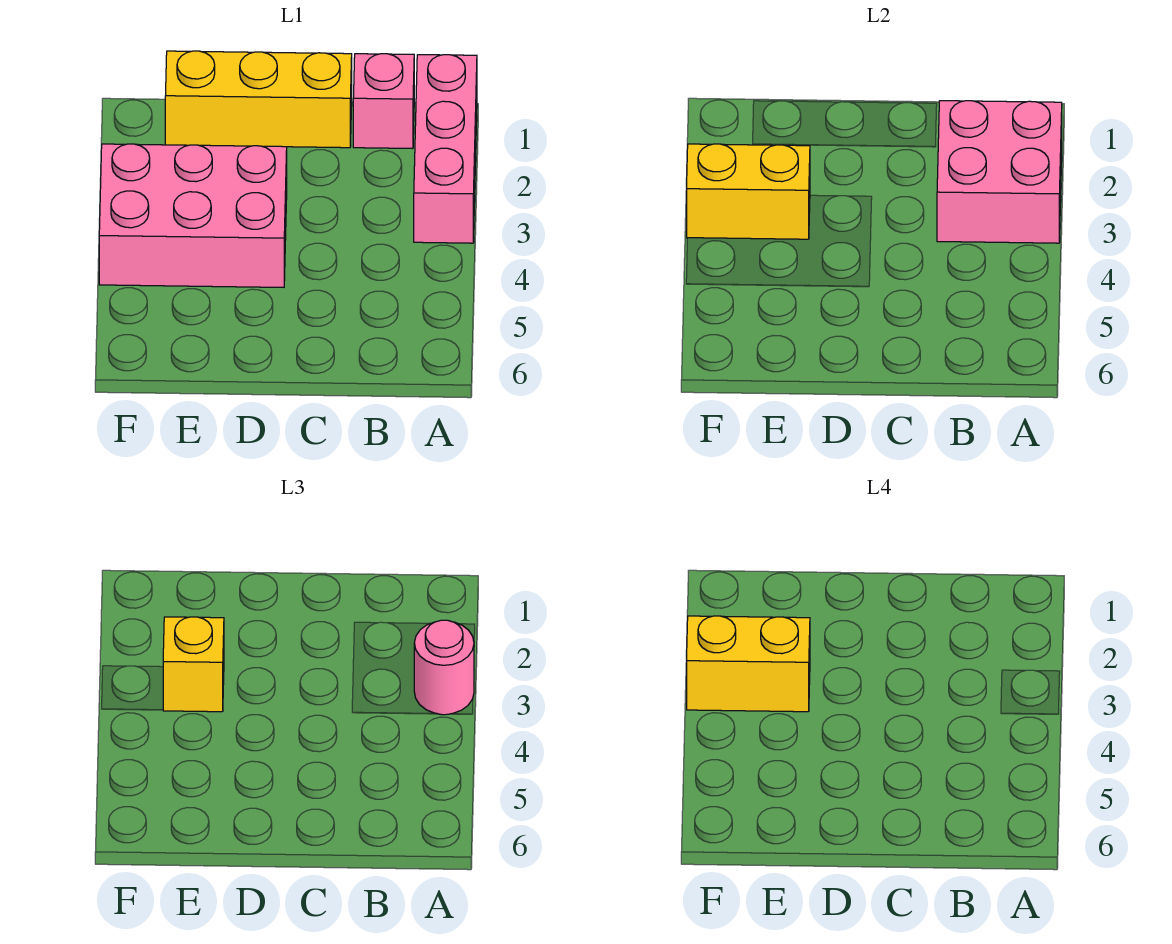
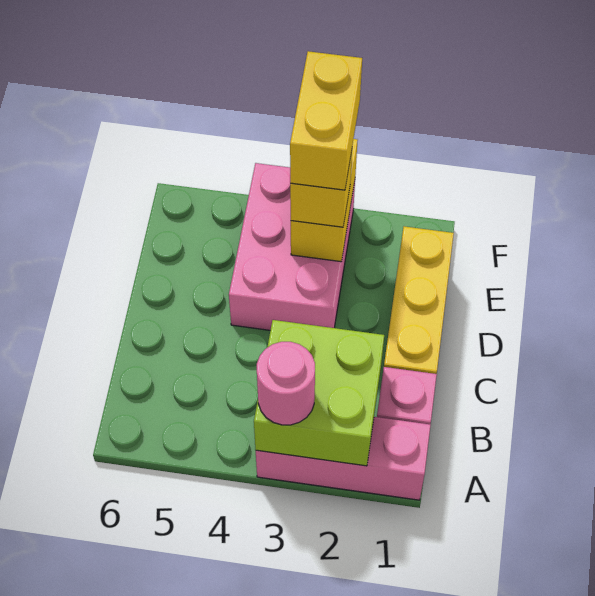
pink brick A2:B3 level 2 -> lime brick A2:B3 level 2

